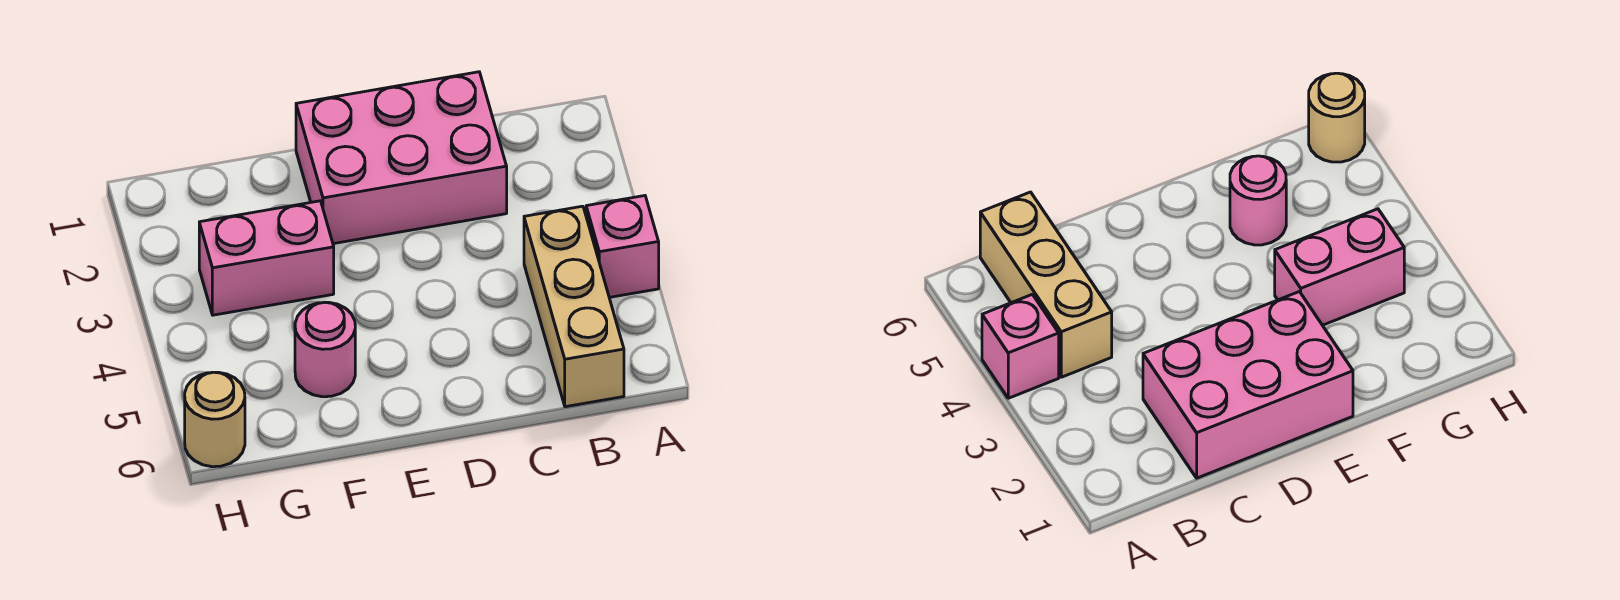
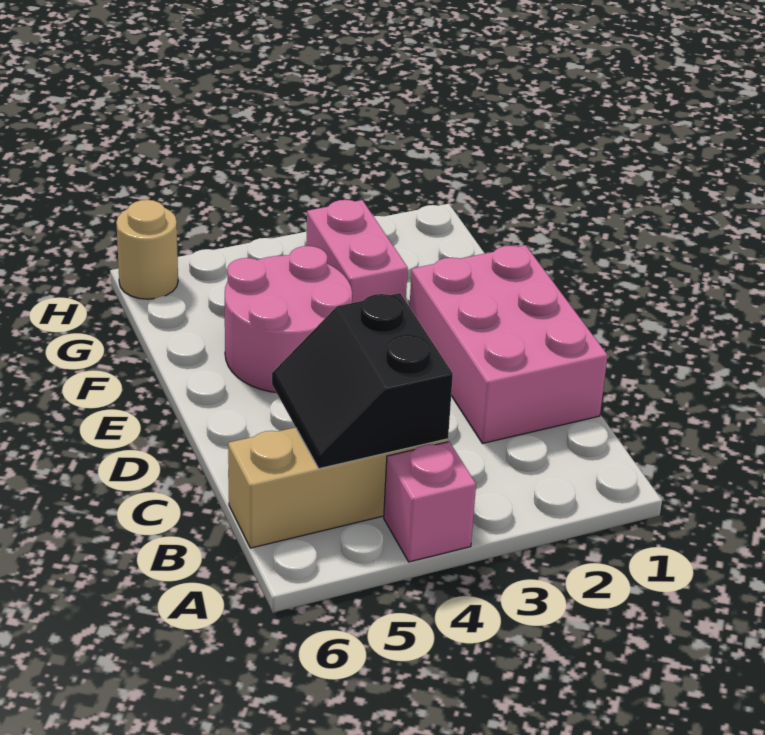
none -> black slope B4:C5 level 2 top 4
pink round brick F5 level 1 -> pink round brick E4:F5 level 1

